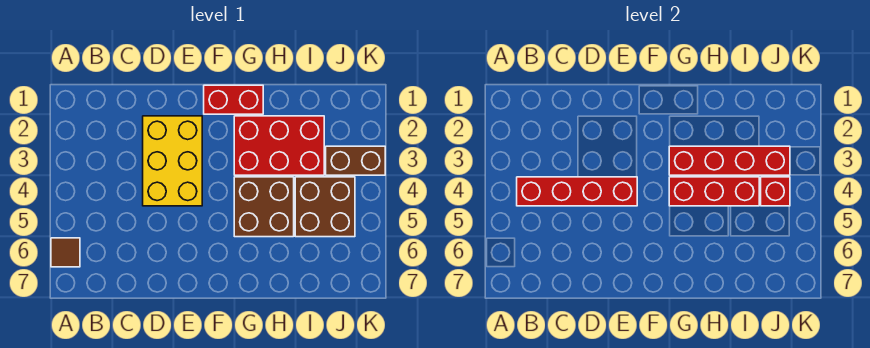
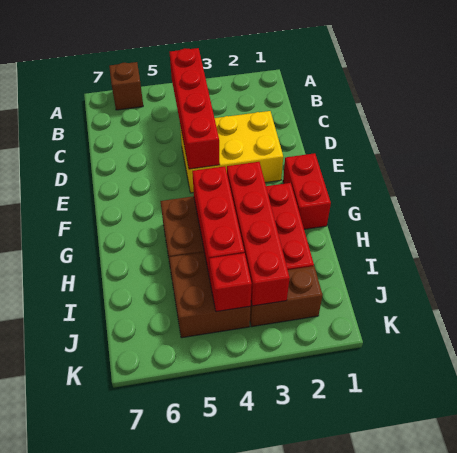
brown tile A6 level 1 -> brown brick A6 level 1
brown brick J3:K3 level 1 -> brown brick J2:J3 level 1

